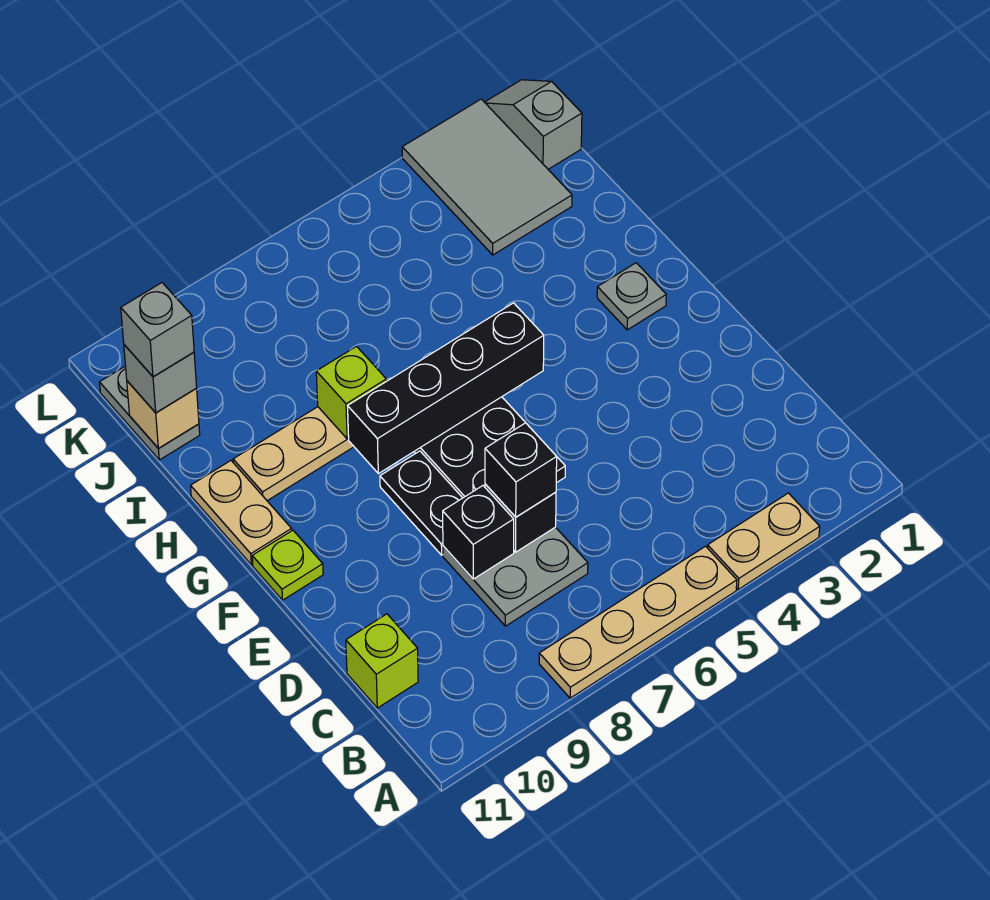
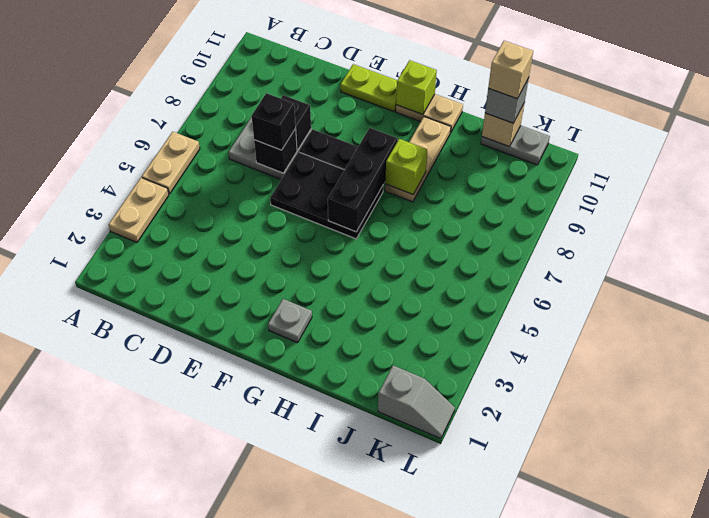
tan plate A5:A8 level 1 -> tan plate A5:A6 level 1
lime brick C11 level 1 -> lime brick G11 level 2
lime plate F11 level 1 -> lime plate E11:F11 level 1
black brick G5:G8 level 2 -> black brick G6:G8 level 2
grey tile J2:L3 level 1 -> none
grey brick J11 level 4 -> tan brick J11 level 4

